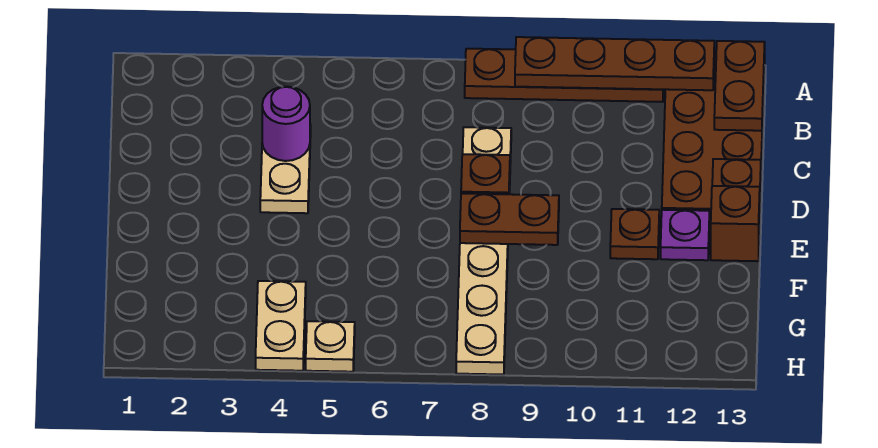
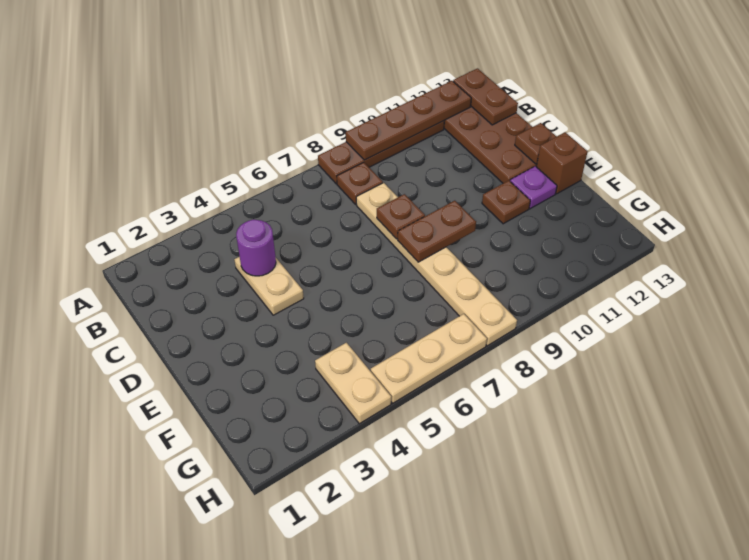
none -> brown plate B8 level 1
tan plate H5 level 1 -> tan plate H5:H7 level 1

